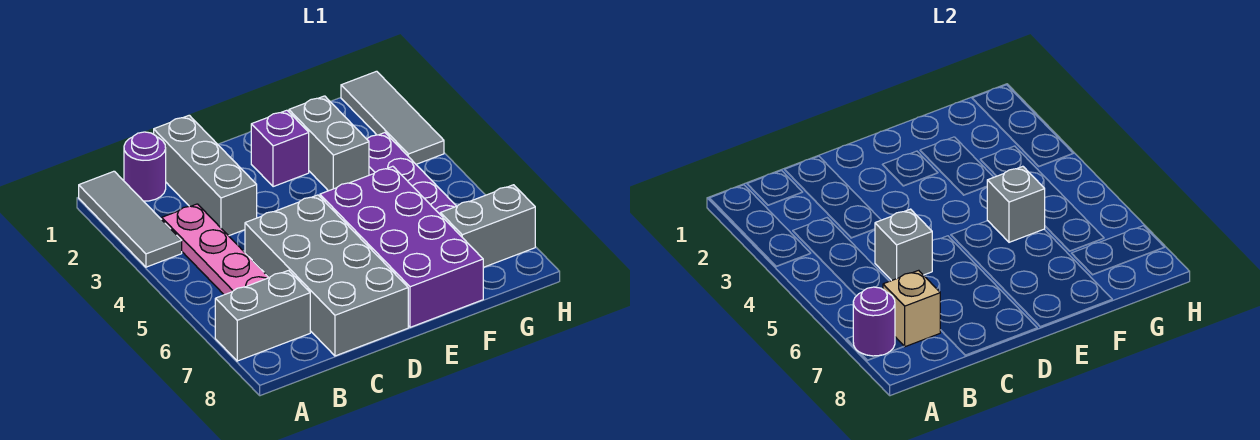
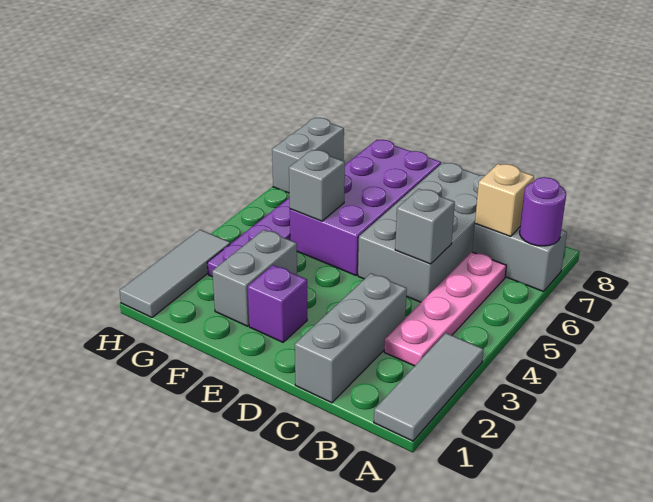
purple round brick B1 level 1 -> none
grey brick G7:H7 level 1 -> grey brick H7:H8 level 1

